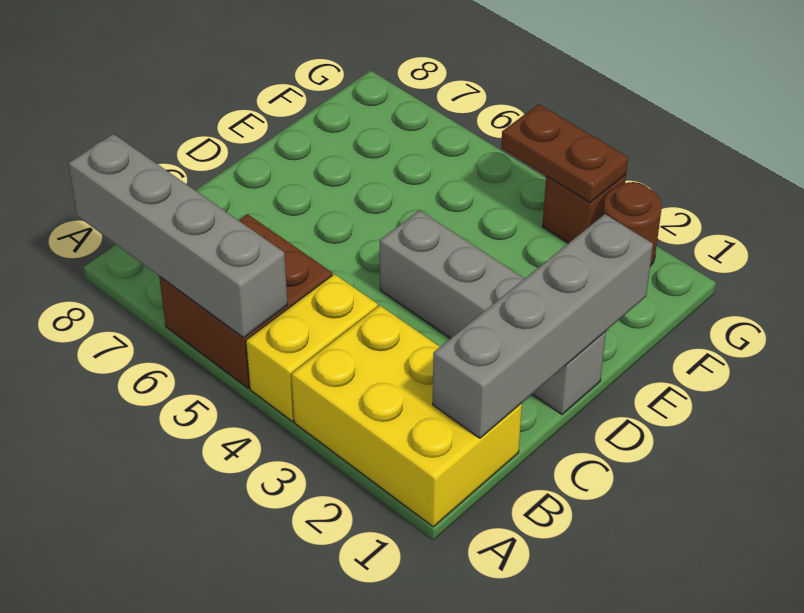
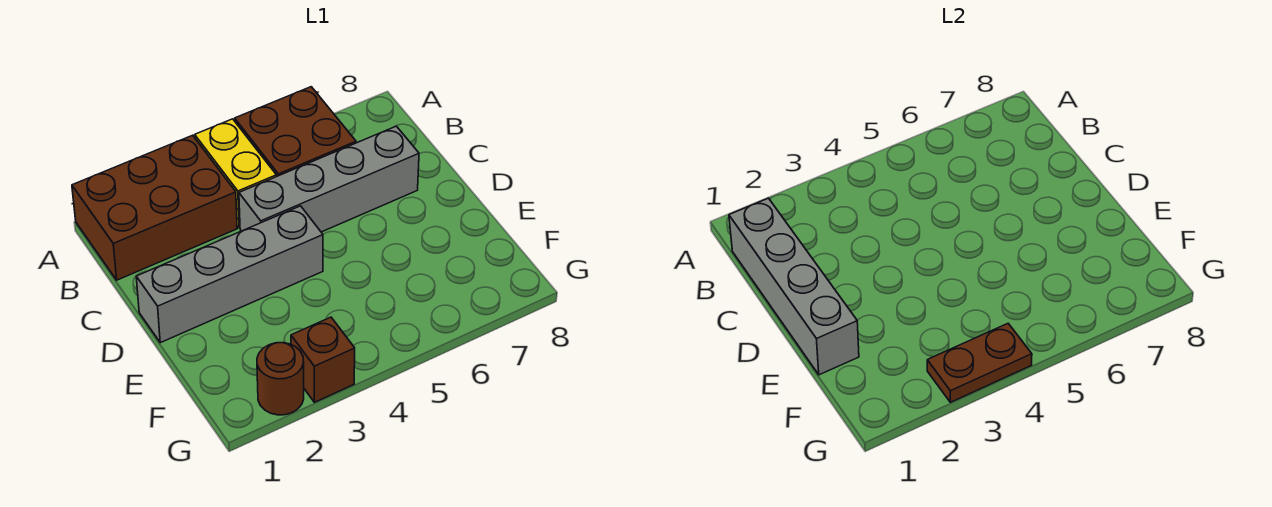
yellow brick A1:B3 level 1 -> brown brick A1:B3 level 1
grey brick A5:A8 level 2 -> grey brick C4:C7 level 1

